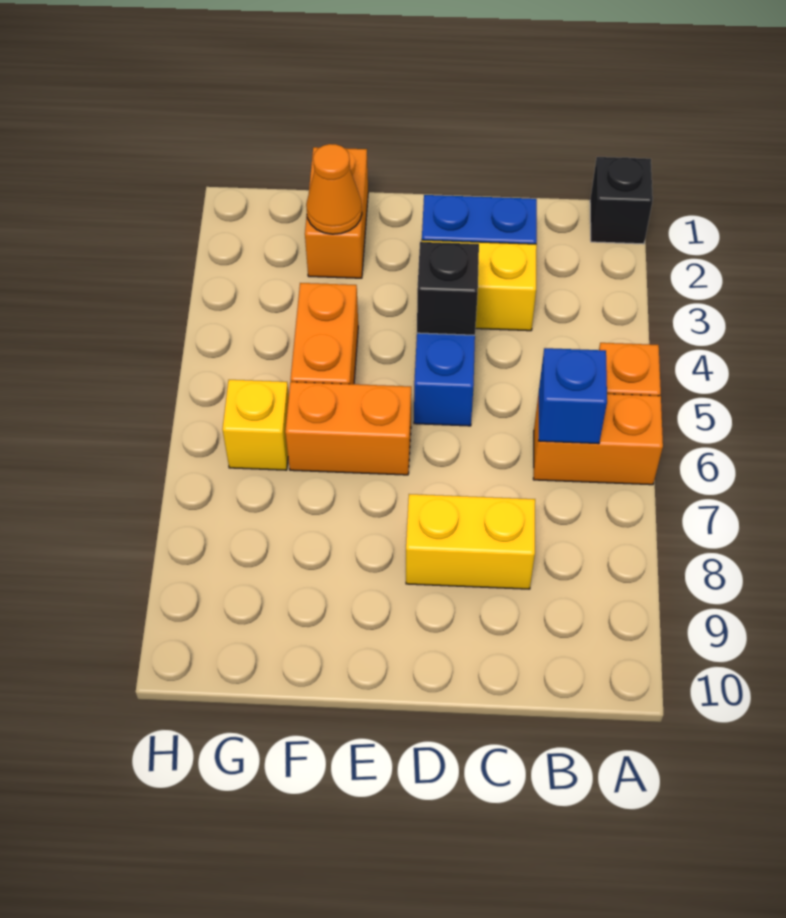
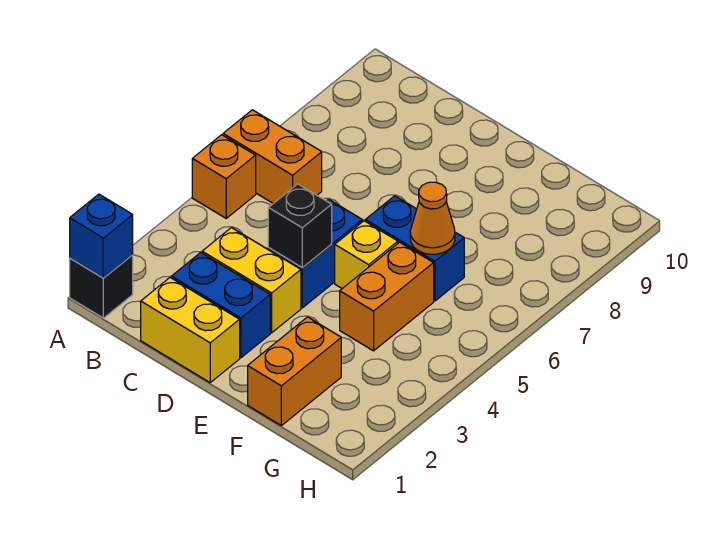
blue brick B6 level 2 -> blue brick A1 level 2
yellow brick C8:D8 level 1 -> yellow brick C1:D1 level 1
orange brick E6:F6 level 1 -> blue brick E6:F6 level 1
orange cone F2 level 2 -> orange cone F6 level 2
yellow brick G6 level 1 -> yellow brick E5 level 1

